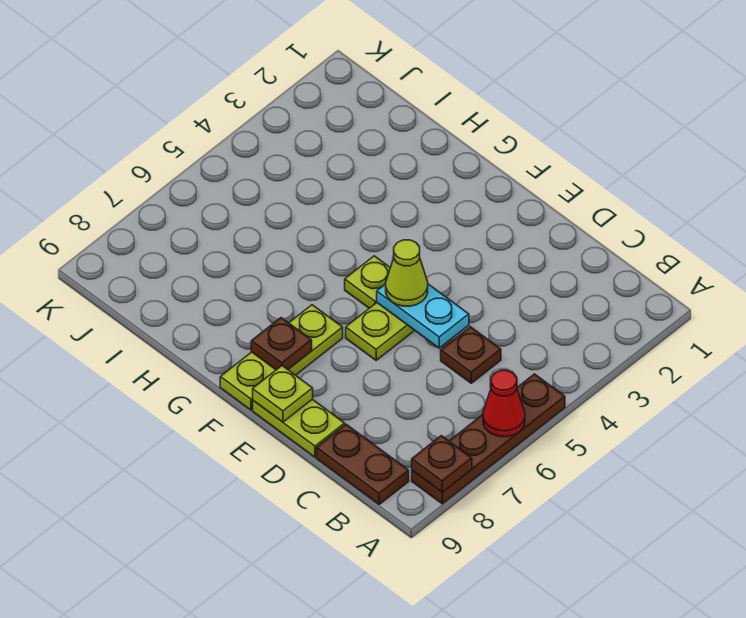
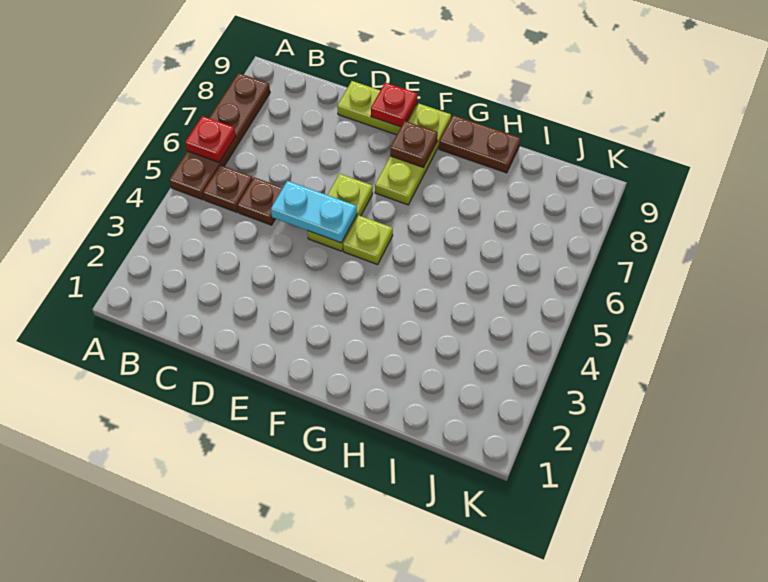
red cone A6 level 2 -> red plate A6 level 2
brown plate A8 level 2 -> brown plate B5 level 1
brown plate B9:C9 level 1 -> brown plate G9:H9 level 1
lime cone E5 level 3 -> none
lime plate E9 level 2 -> red plate E9 level 2

